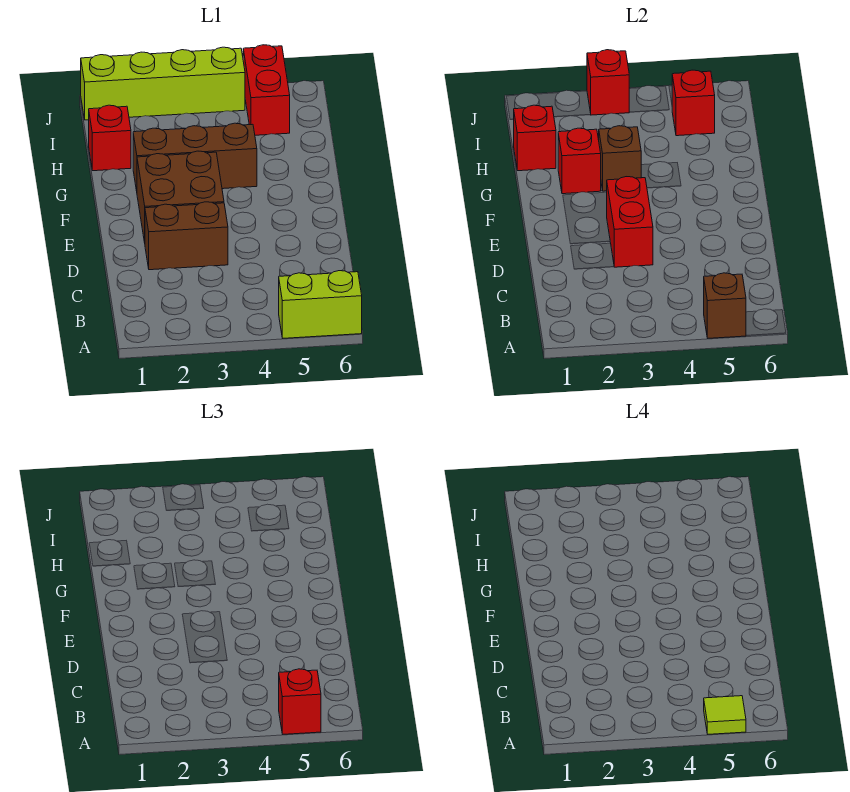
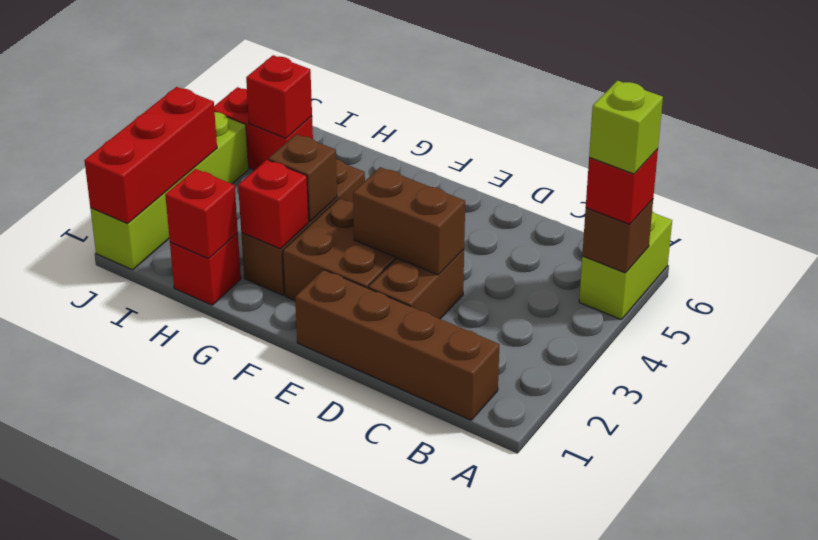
lime tile A5 level 4 -> lime brick A5 level 4
none -> brown brick B1:E1 level 1
red brick D3:E3 level 2 -> brown brick D3:E3 level 2
red brick J3 level 2 -> red brick J1:J3 level 2

